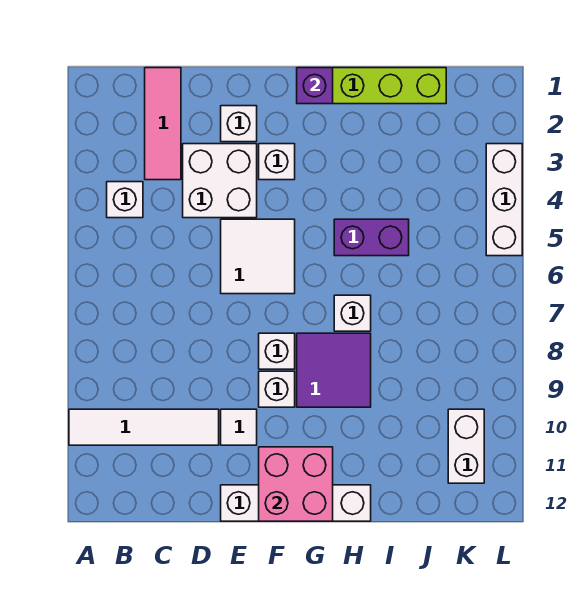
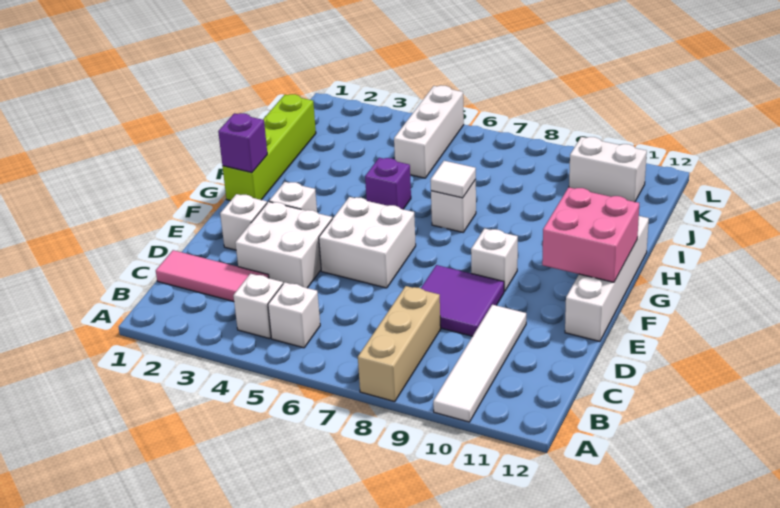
none -> tan brick A8:C8 level 1
white tile E5:F6 level 1 -> white brick E5:F6 level 1
white tile E10 level 1 -> white tile H7 level 2
white brick F8 level 1 -> white brick B5 level 1
purple tile G8:H9 level 1 -> purple tile D8:E9 level 1
purple brick H5:I5 level 1 -> purple brick H5 level 1
white brick L3:L5 level 1 -> white brick J5:L5 level 1

